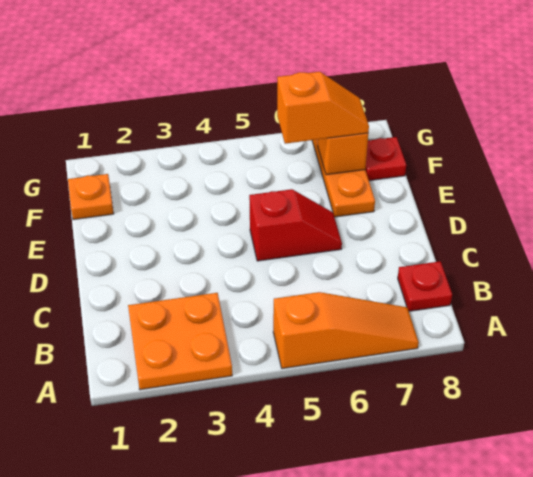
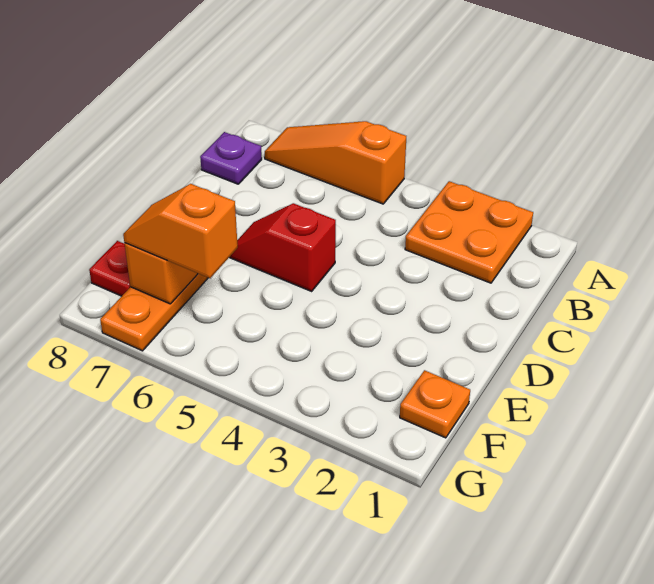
red plate B8 level 1 -> purple plate B8 level 1

